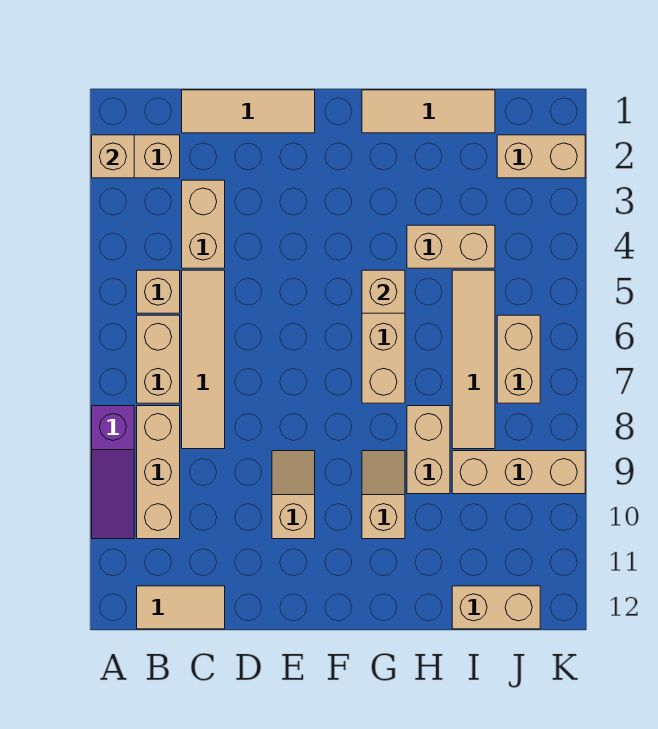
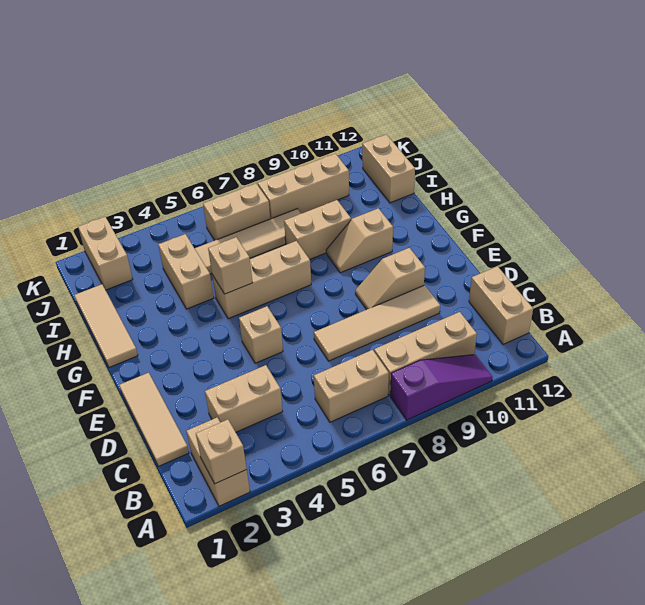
tan brick B5 level 1 -> tan brick E5 level 1
tan tile B12:C12 level 1 -> tan brick B12:C12 level 1
tan tile C5:C8 level 1 -> tan tile D7:D10 level 1
tan brick I9:K9 level 1 -> tan brick J8:J10 level 1

